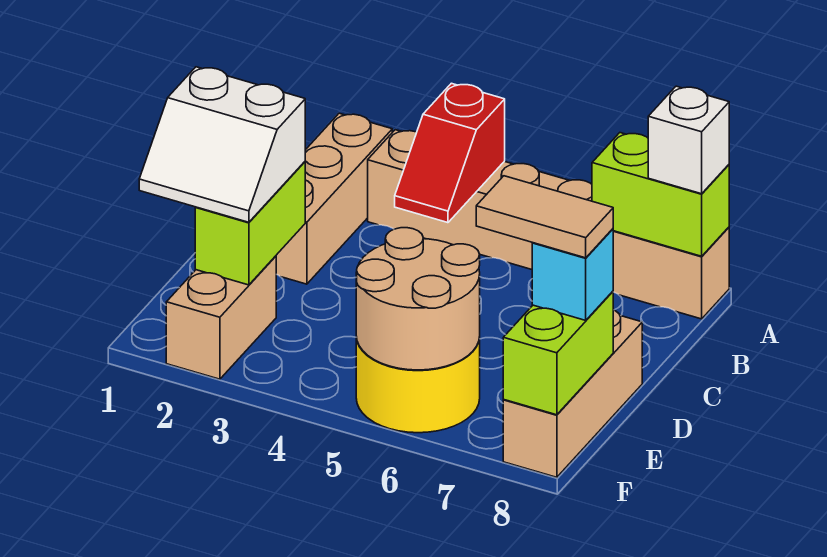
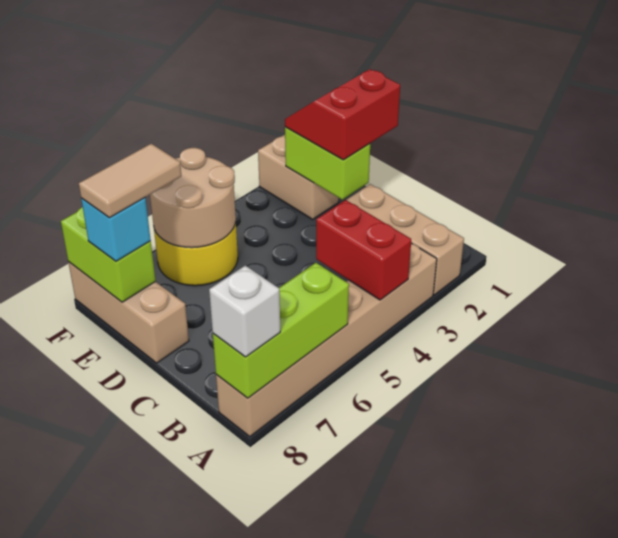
red slope A4:B4 level 2 top A -> red brick A4:B4 level 2
lime brick A7:A8 level 2 -> lime brick A6:A8 level 2
white slope D1:E2 level 3 top D -> red slope D1:E2 level 3 top D

